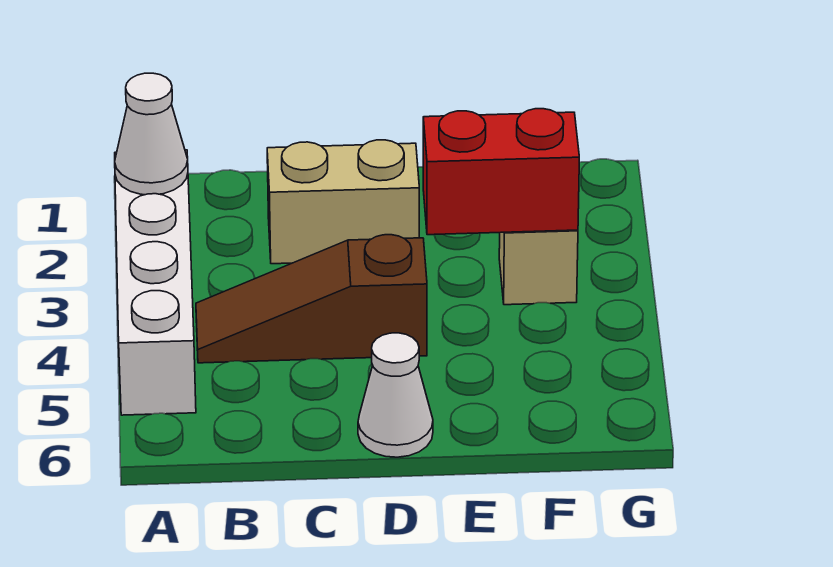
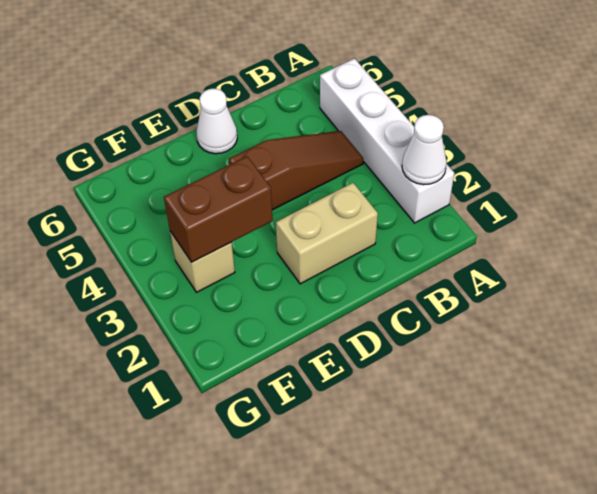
red brick E3:F3 level 2 -> brown brick E3:F3 level 2

